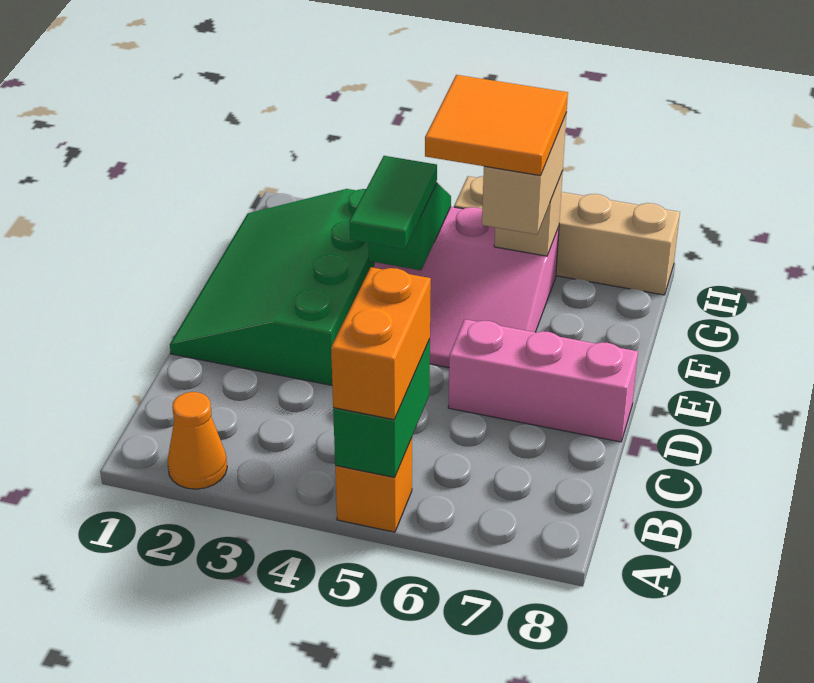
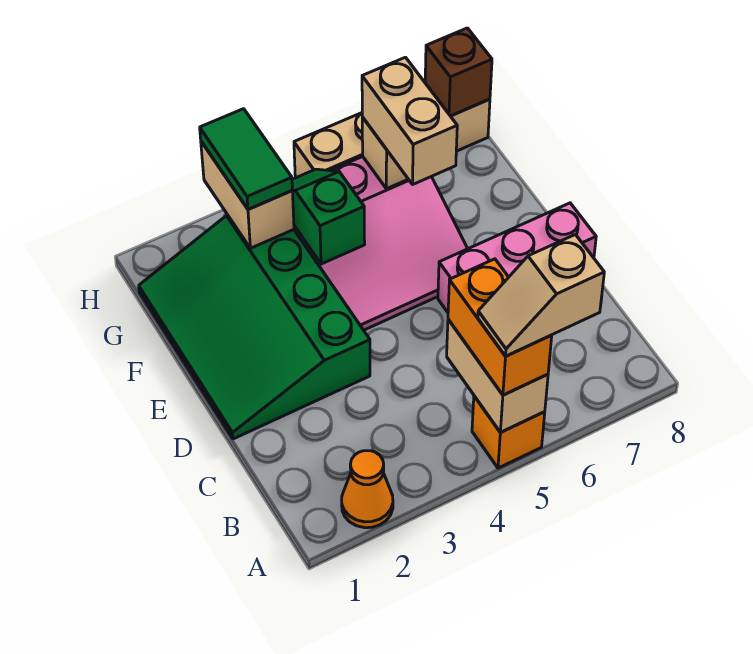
green brick A5:B5 level 2 -> tan brick A5:B5 level 2
none -> tan slope A5:A6 level 4 top 6
green tile E4:F4 level 3 -> green tile G3:H3 level 3
orange tile F5:G6 level 4 -> none
none -> tan brick G3:H3 level 2
none -> brown brick H8 level 2

